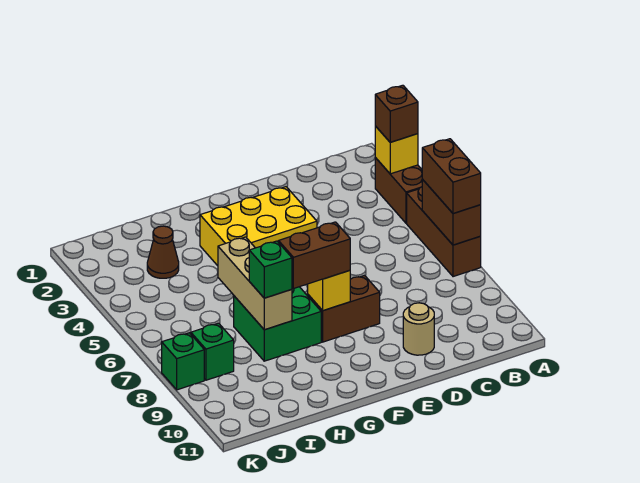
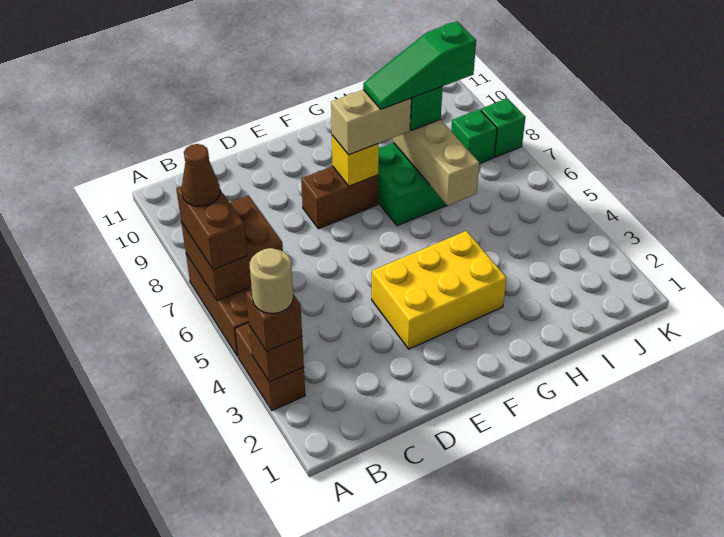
yellow brick A3 level 2 -> brown brick A3 level 2
brown brick A6:A7 level 2 -> brown brick A6:B7 level 2
tan round brick D10 level 1 -> tan round brick A3 level 4
brown brick F8:G8 level 3 -> tan brick F8:G8 level 3
none -> green slope G8:I8 level 4 top I
brown cone I3 level 1 -> brown cone A7 level 4

